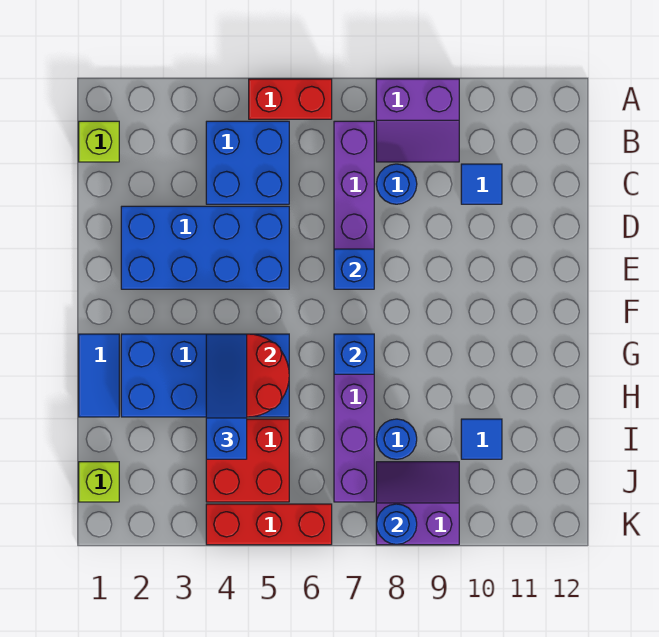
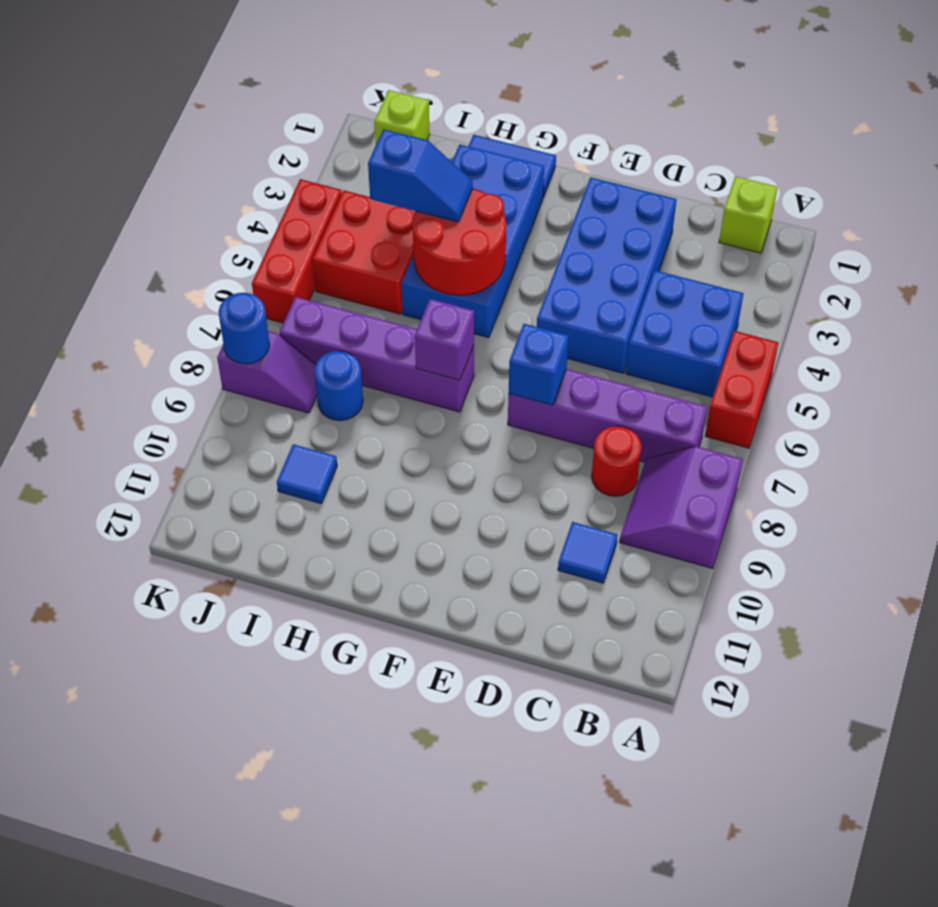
blue round brick C8 level 1 -> red round brick C8 level 1
blue slope G4:I4 level 3 top I -> blue slope H4:I4 level 3 top I
blue brick G7 level 2 -> purple brick G7 level 2
purple slope J8:K9 level 1 top K -> purple slope J8:K8 level 1 top K

